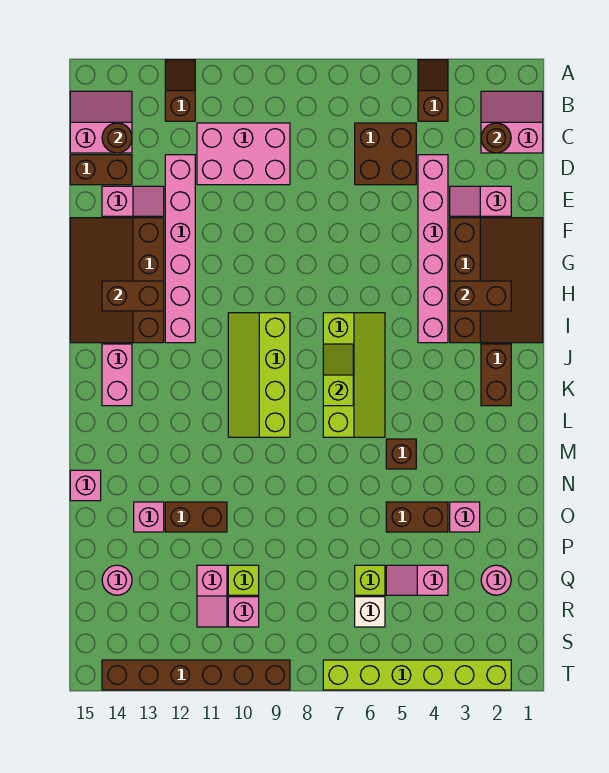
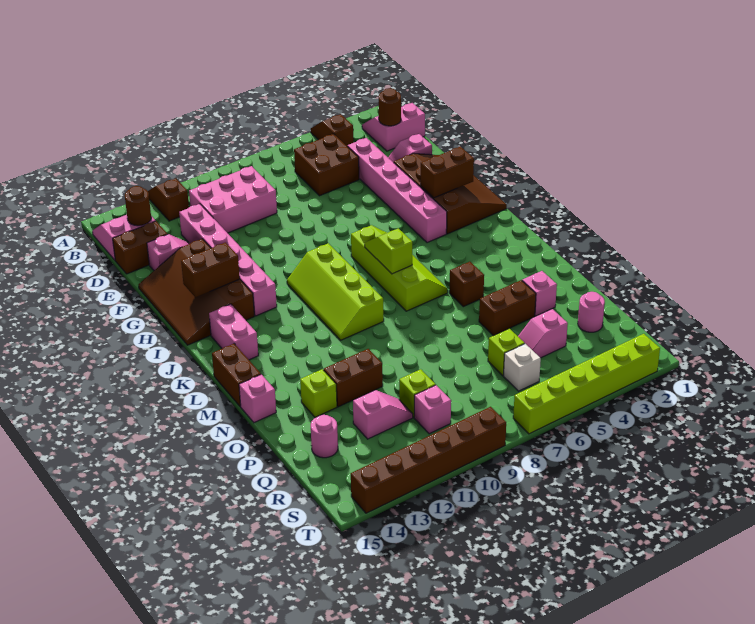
brown brick J2:K2 level 1 -> brown brick L15:M15 level 1
pink brick O13 level 1 -> lime brick O13 level 1
pink slope Q11:R11 level 1 top Q -> pink slope Q11:Q12 level 1 top 12

